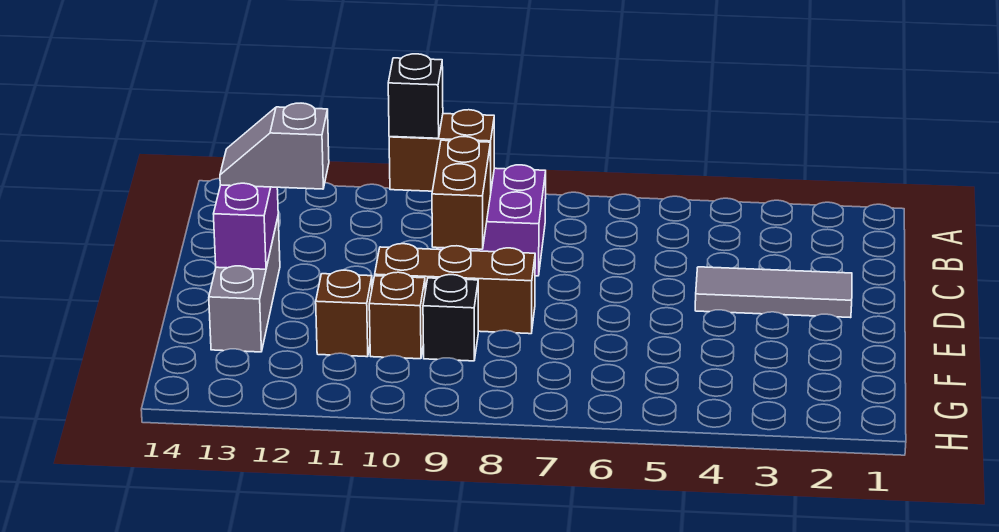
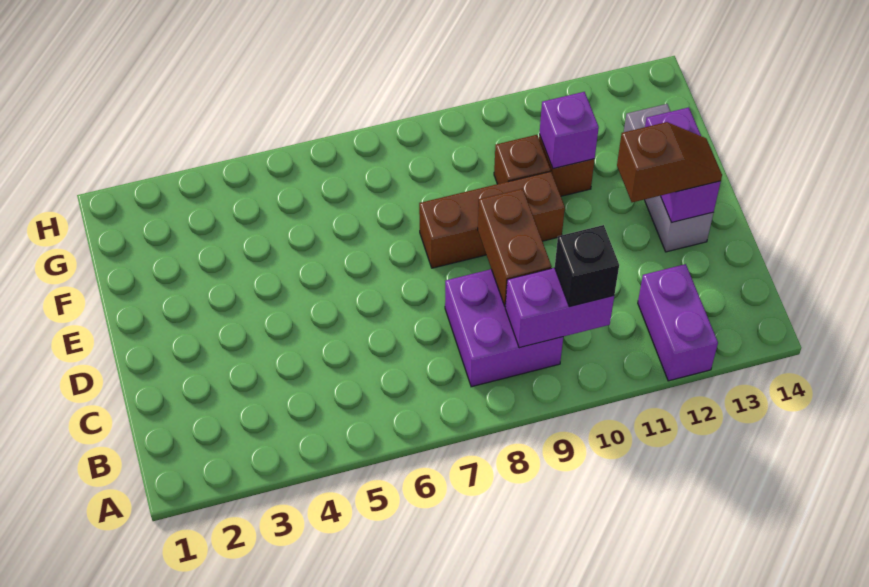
none -> purple brick A12:B12 level 1
brown brick B9:B10 level 2 -> purple brick B9:B10 level 2
grey tile D2:D4 level 1 -> none
grey slope D12:D13 level 3 top 12 -> brown slope D12:D13 level 3 top 12
black brick F9 level 1 -> none
none -> purple brick F11 level 2

